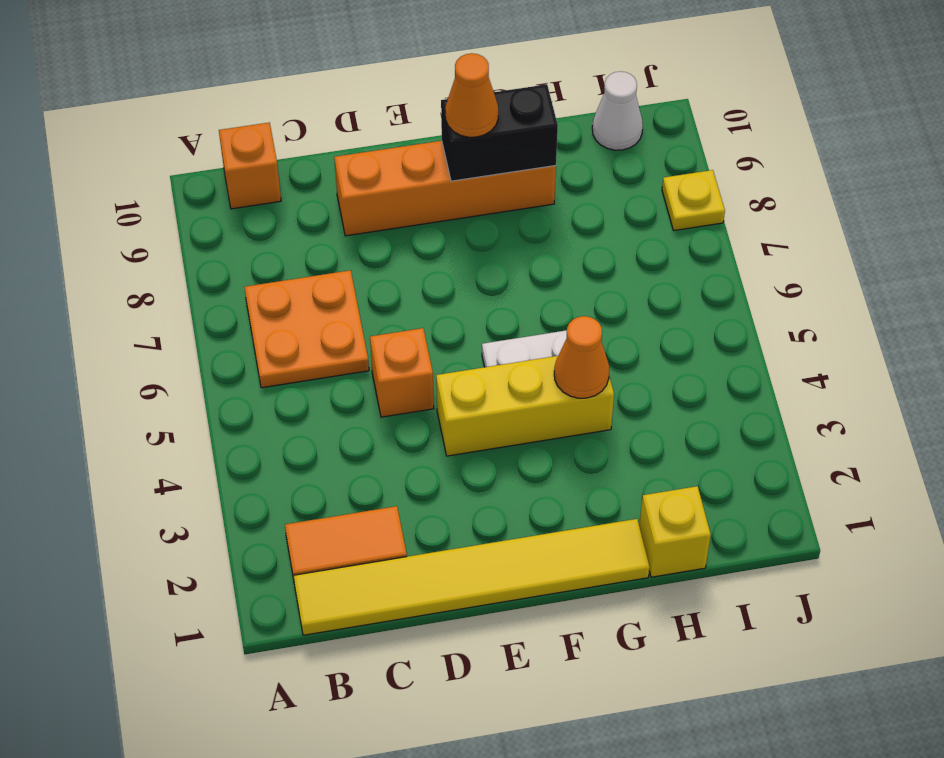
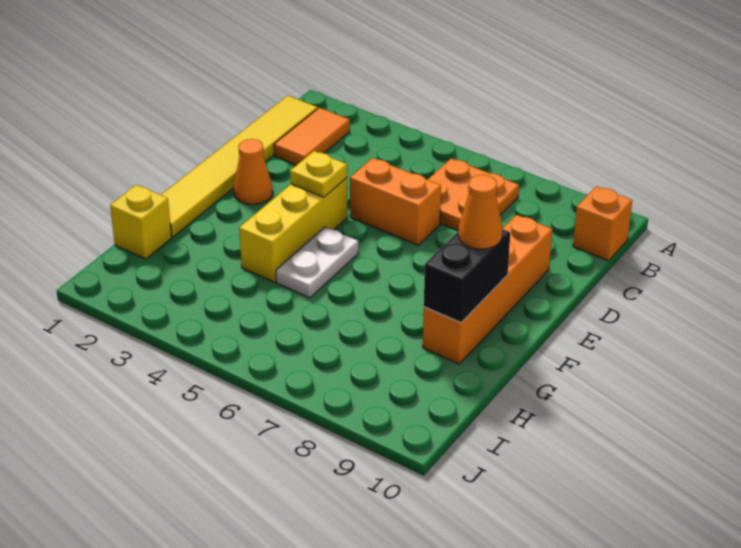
orange brick D5 level 1 -> orange brick D5:D6 level 1
orange cone G4 level 2 -> orange cone E2 level 1
white cone I10 level 1 -> none
yellow plate J8 level 1 -> yellow plate E4 level 2

